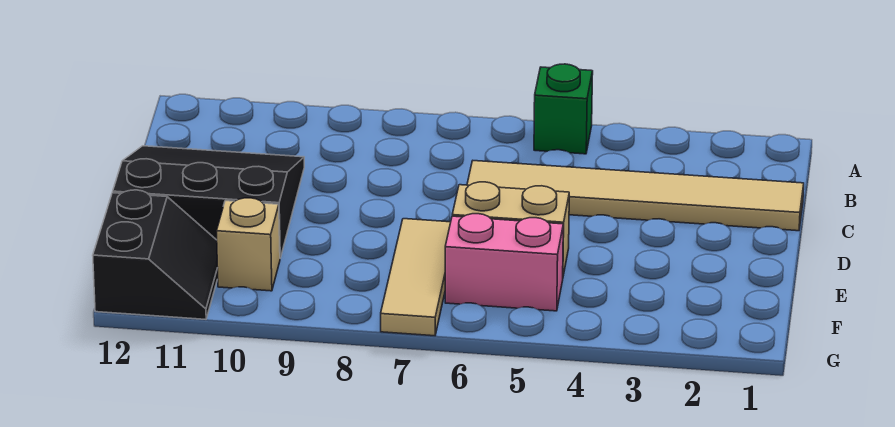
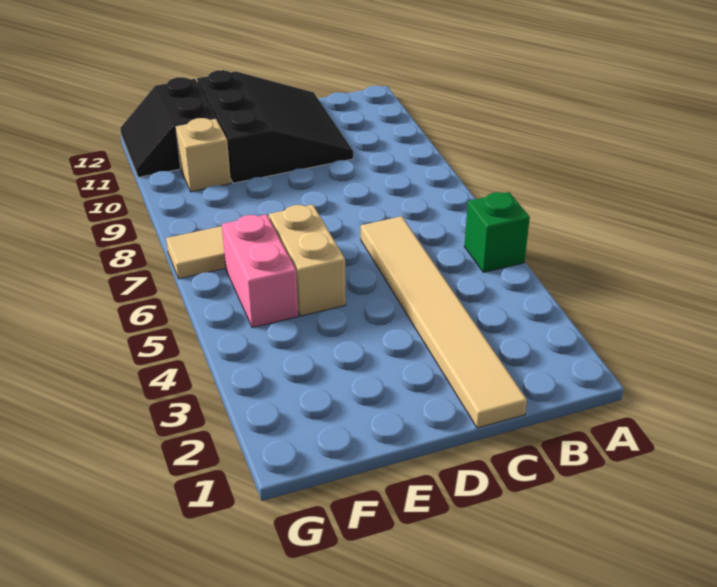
black slope F11:G12 level 1 top 12 -> black slope F11:G12 level 1 top F

